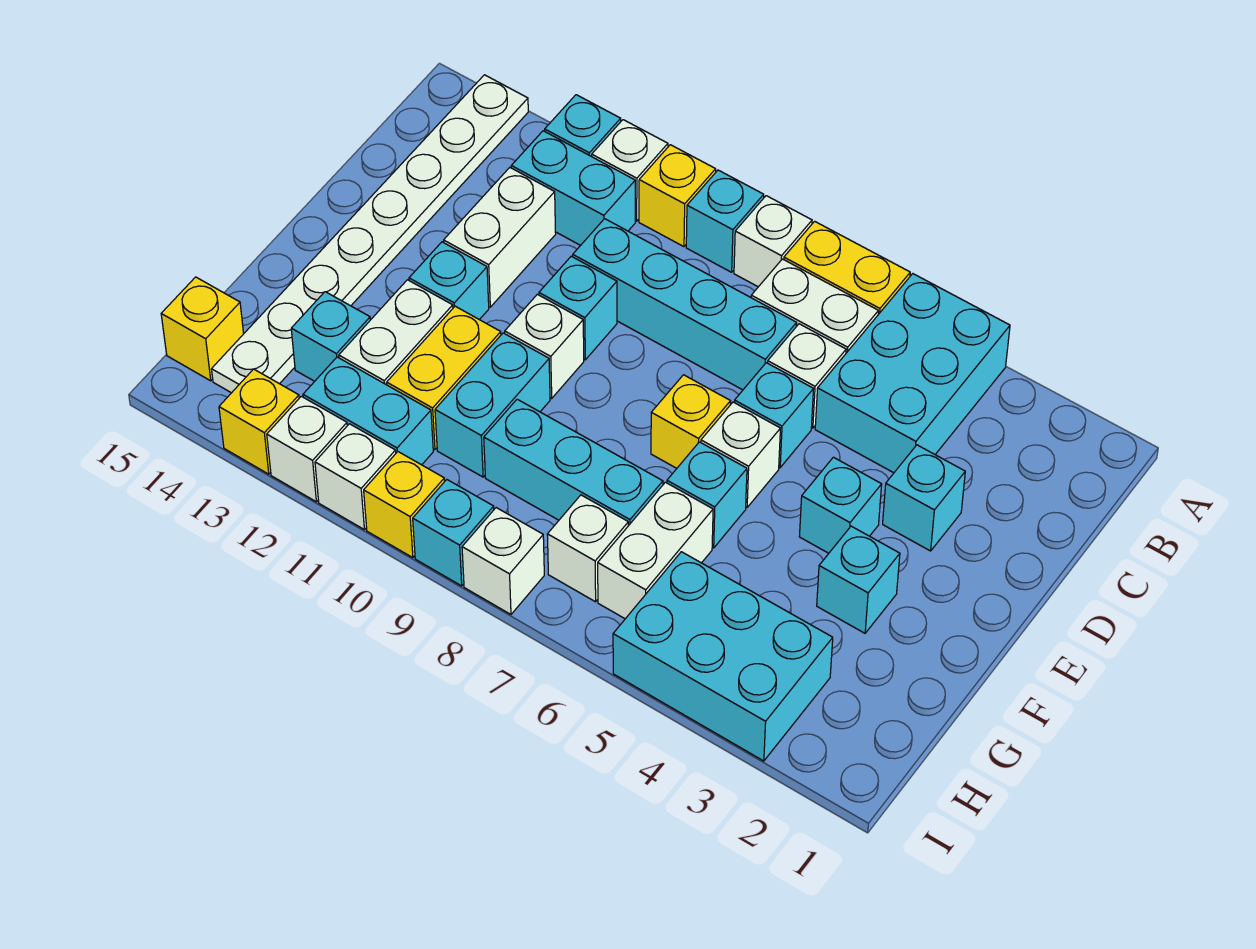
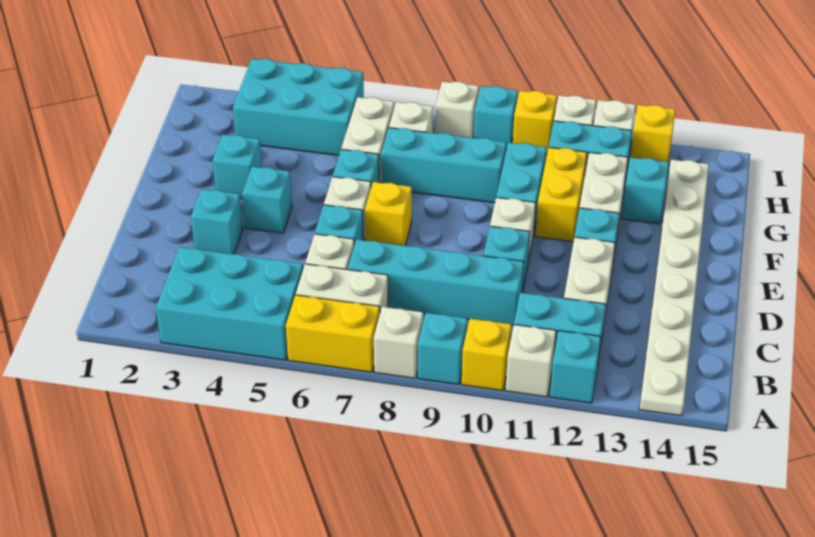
cyan brick A4:C5 level 1 -> cyan brick A3:B5 level 1
yellow brick H15 level 1 -> none

